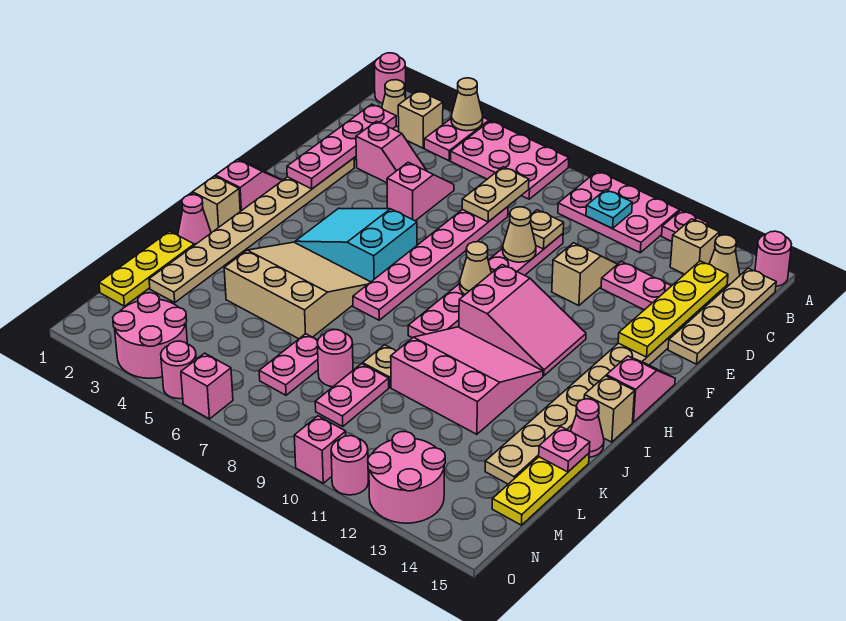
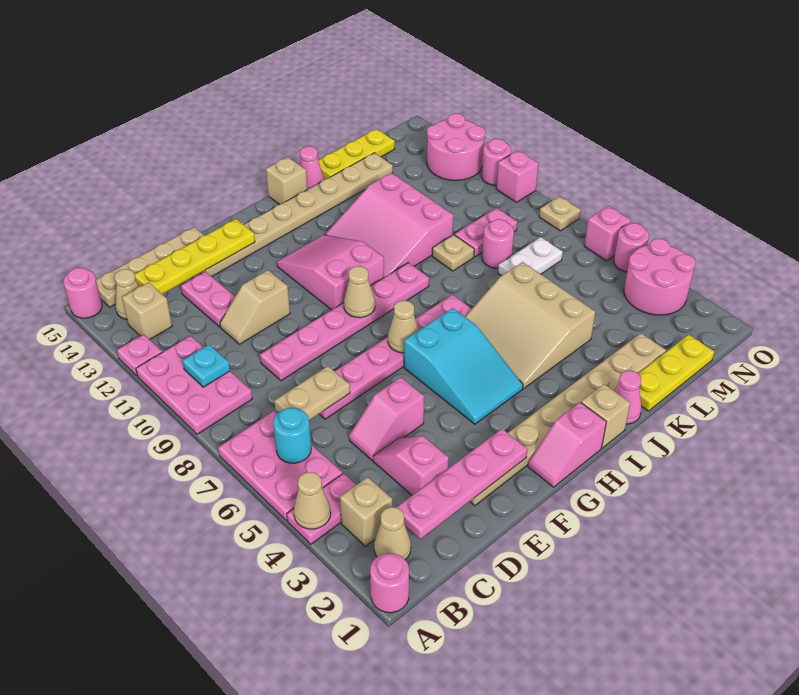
none -> cyan round brick B6 level 2
tan plate D9 level 2 -> tan plate O8 level 1
tan cone E9 level 2 -> tan cone G7 level 2
pink slope G15:H15 level 1 top H -> none
pink plate K15 level 2 -> none
pink plate L7:M7 level 1 -> white plate L7:M7 level 1

